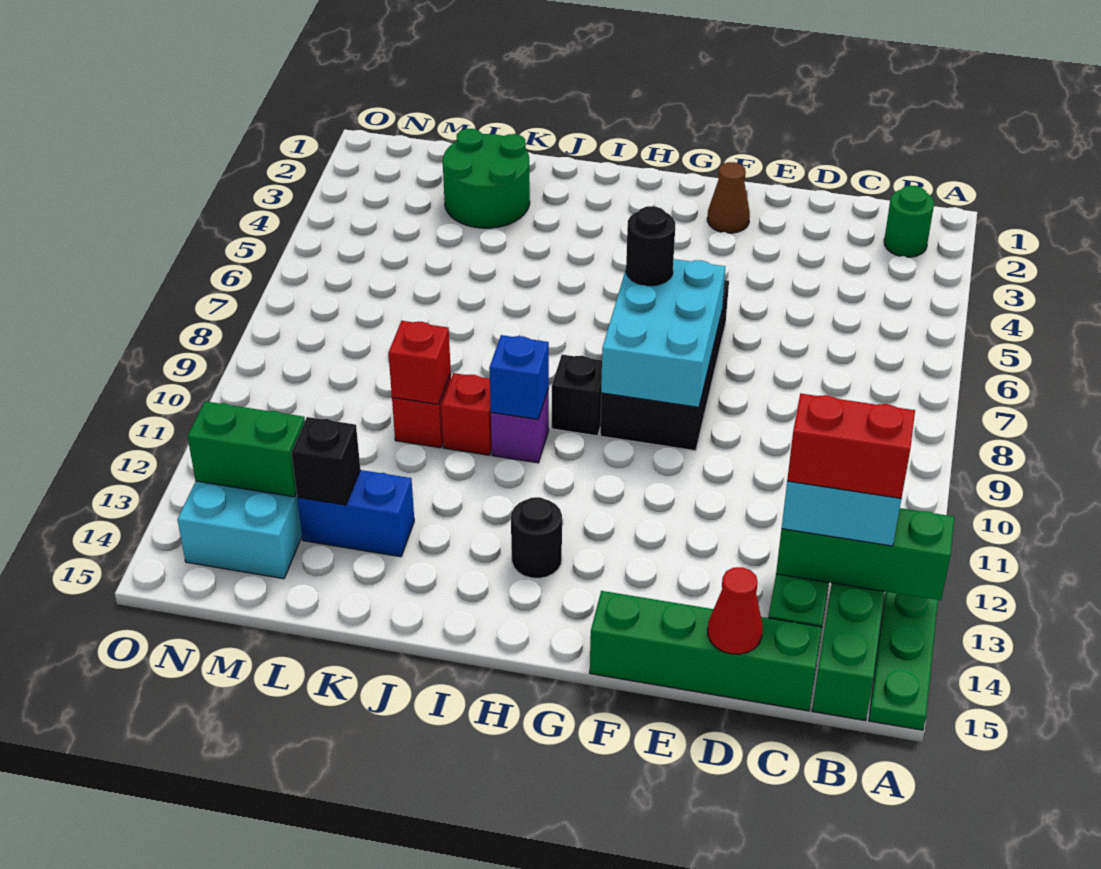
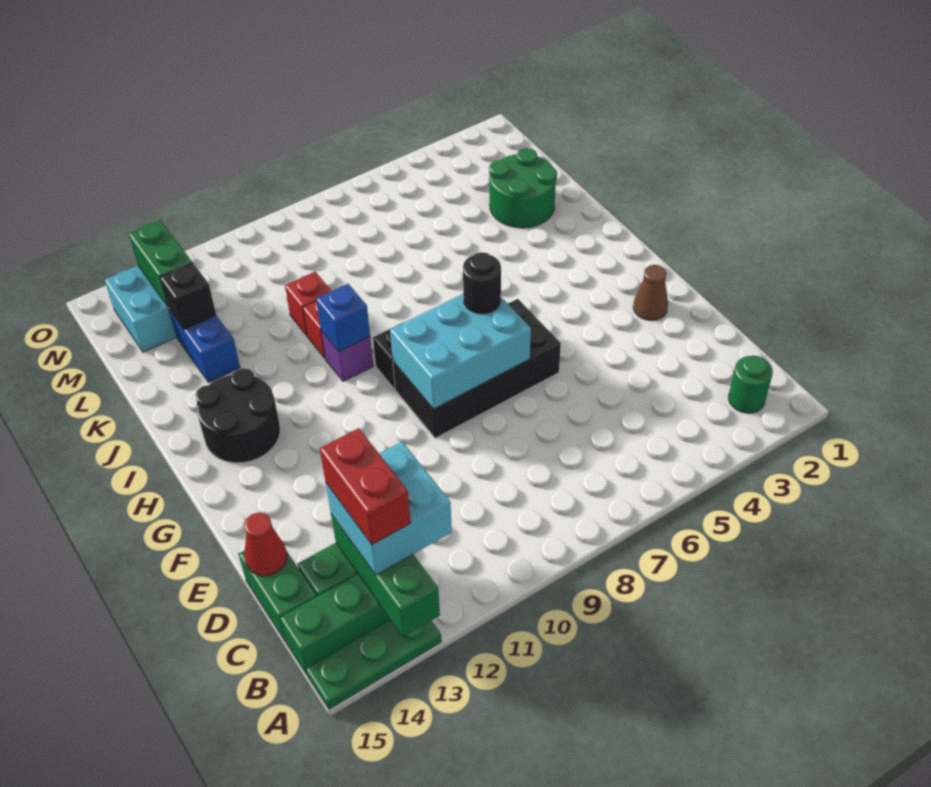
green brick C15:F15 level 1 -> green brick C15:D15 level 1
black round brick H13 level 1 -> black round brick H13:I14 level 1
red brick K10 level 2 -> none

